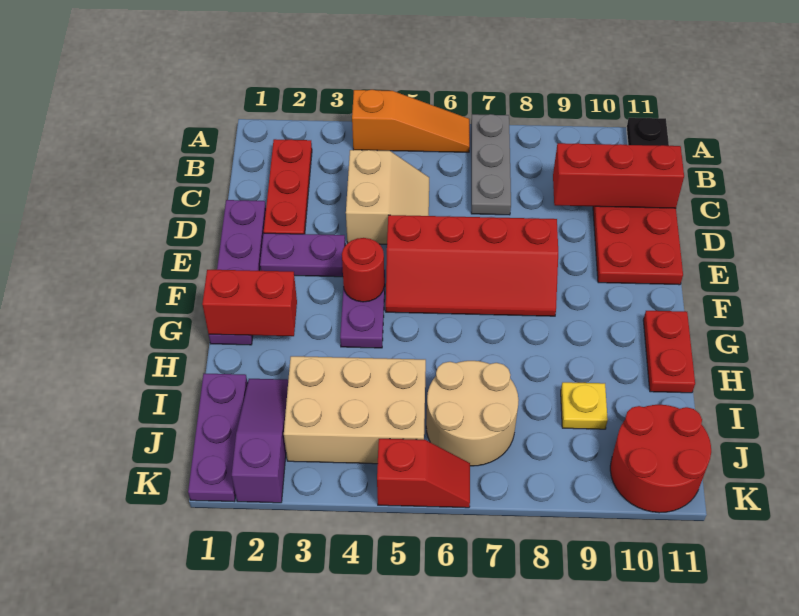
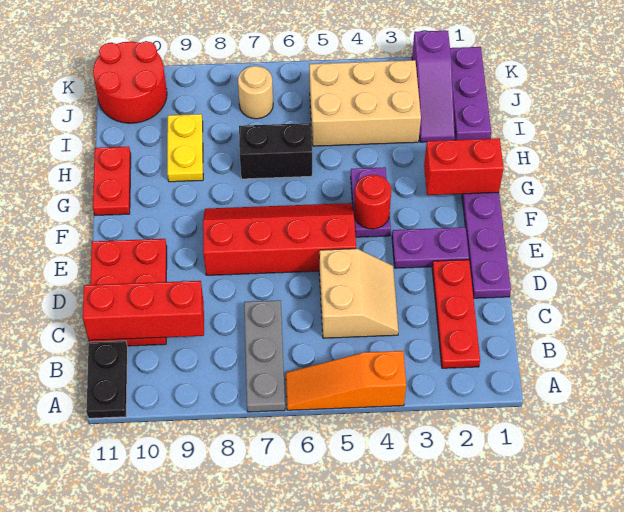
tan slope C4:D5 level 1 top 4 -> tan slope C4:D5 level 1 top 5
none -> black brick H6:H7 level 1
tan round brick I6:J7 level 1 -> tan round brick J7 level 1
yellow plate I9 level 1 -> yellow plate H9:I9 level 1
red slope K5:K6 level 1 top 5 -> none

